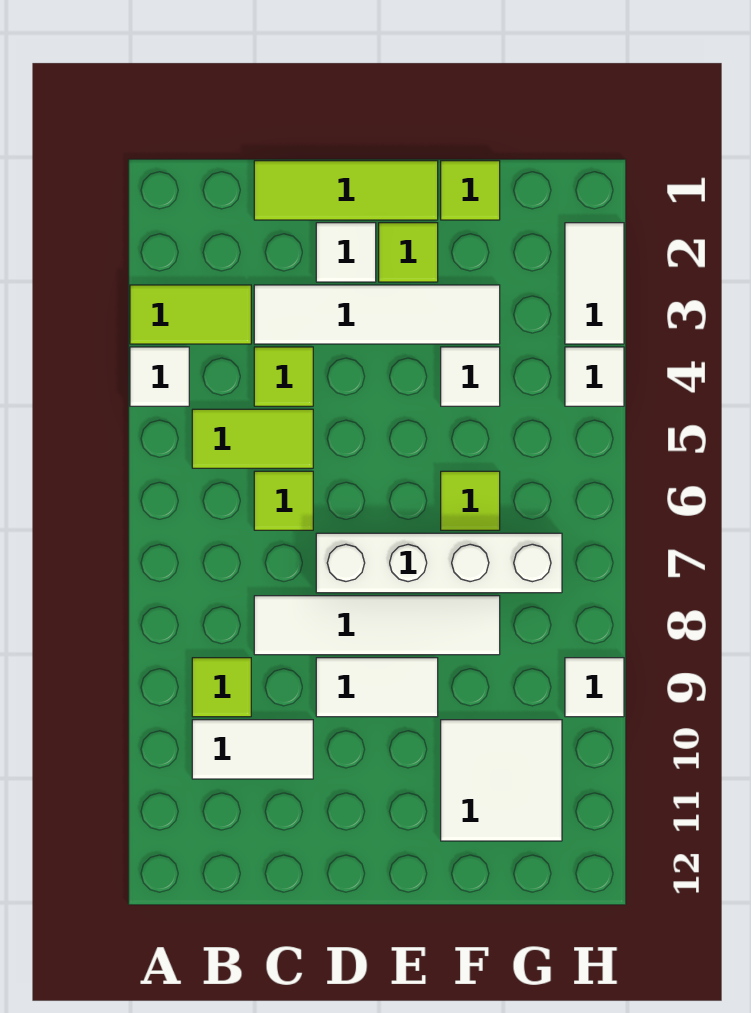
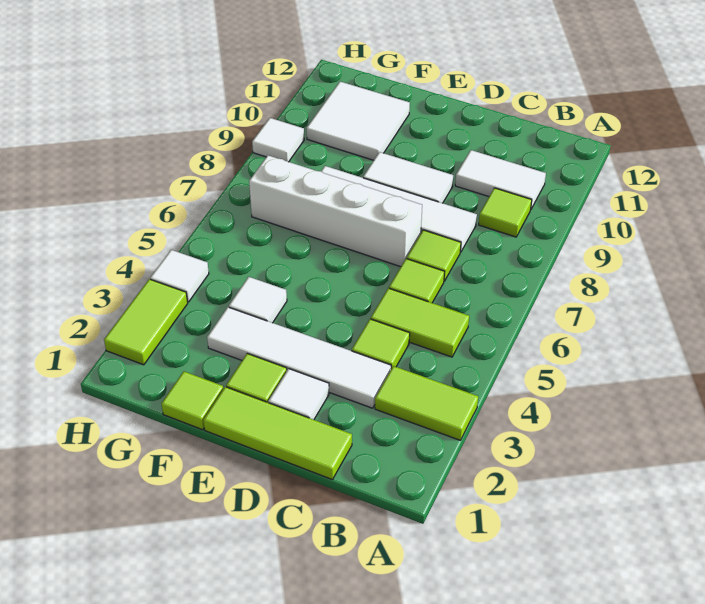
white tile A4 level 1 -> none
lime tile F6 level 1 -> lime tile C7 level 1
white tile H2:H3 level 1 -> lime tile H2:H3 level 1

